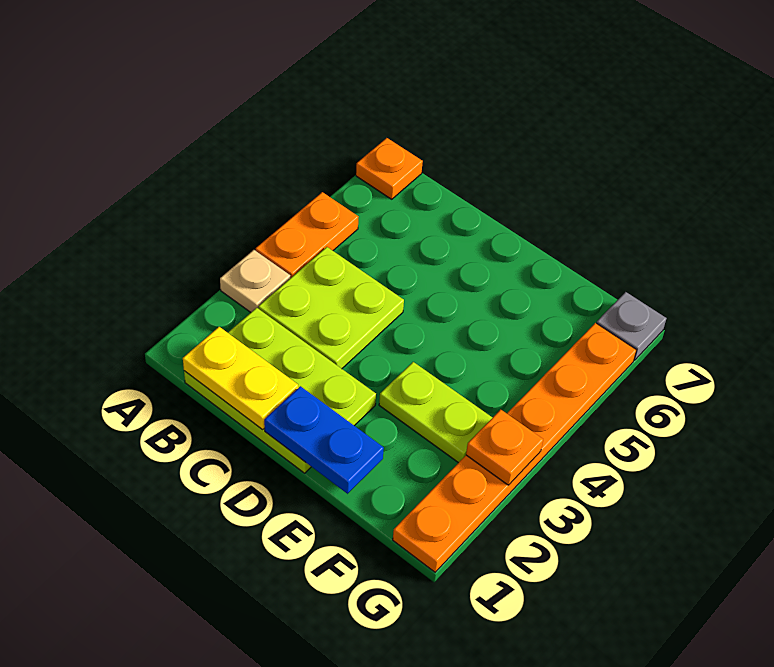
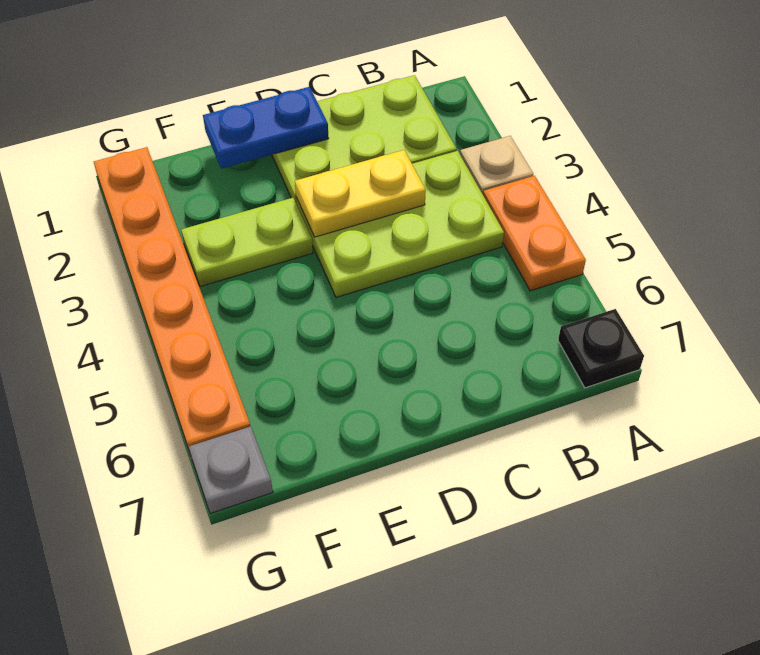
orange plate A7 level 1 -> black plate A7 level 1
yellow plate B1:C1 level 2 -> yellow plate C3:D3 level 2
lime plate B3:C4 level 1 -> lime plate B3:D4 level 1
orange plate G3 level 2 -> none

